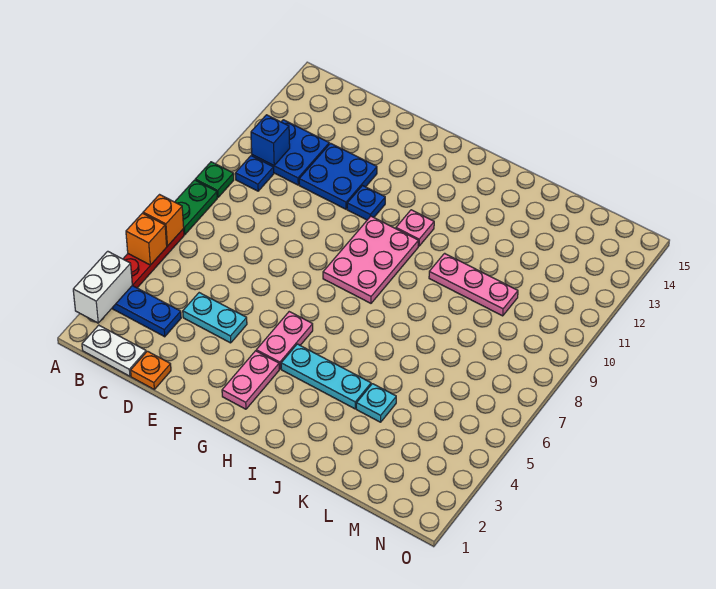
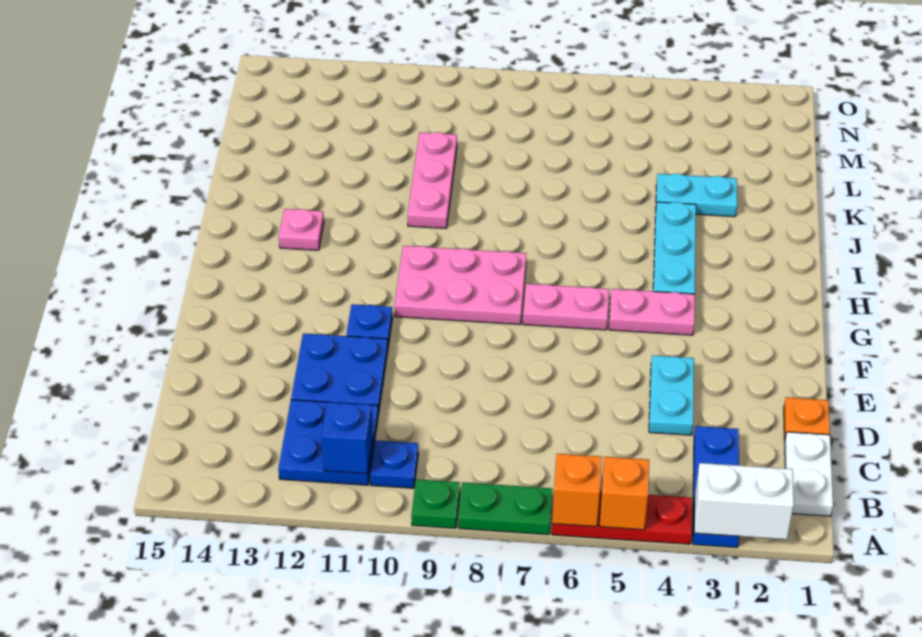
pink plate G2:G3 level 1 -> pink plate G6:G7 level 1
pink plate H11 level 1 -> pink plate I13 level 1
cyan plate K4 level 1 -> cyan plate K3:K4 level 1

